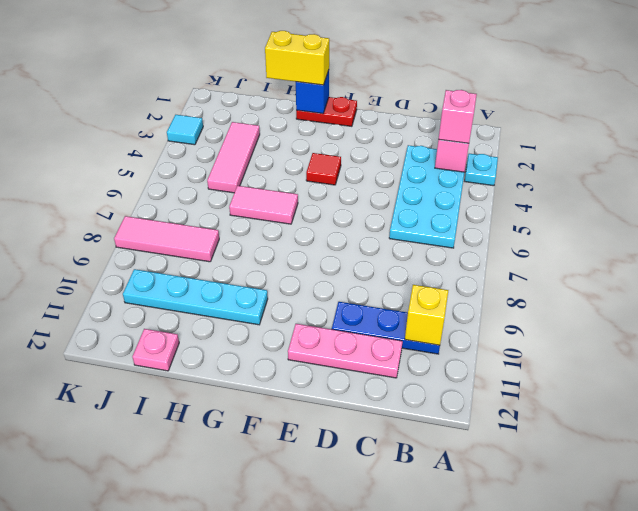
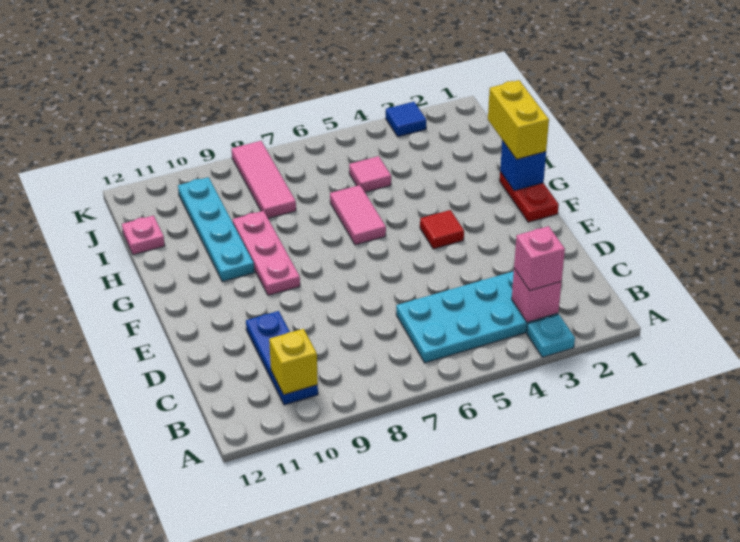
pink plate C11:E11 level 1 -> pink plate F9:H9 level 1
pink tile I3:I5 level 1 -> pink tile I5 level 1
cyan tile K3 level 1 -> blue tile K3 level 1

